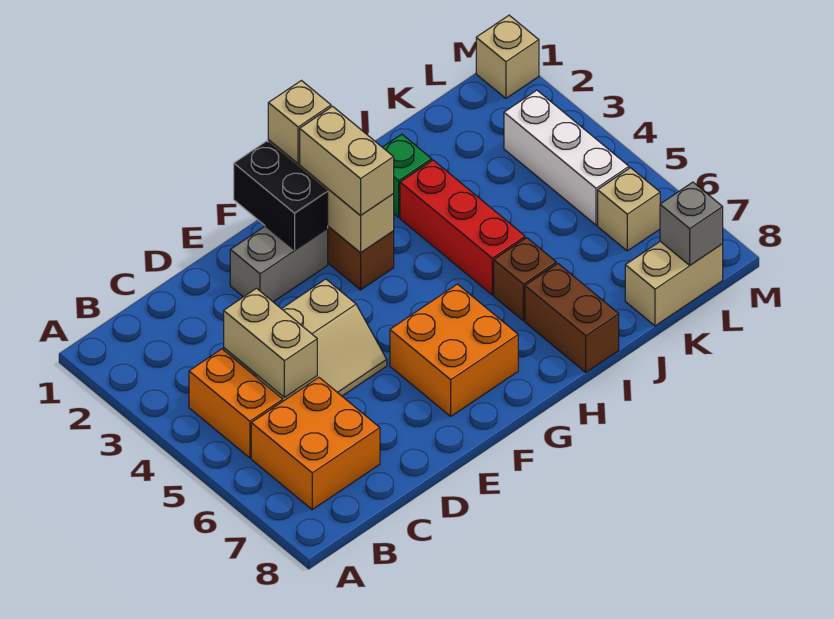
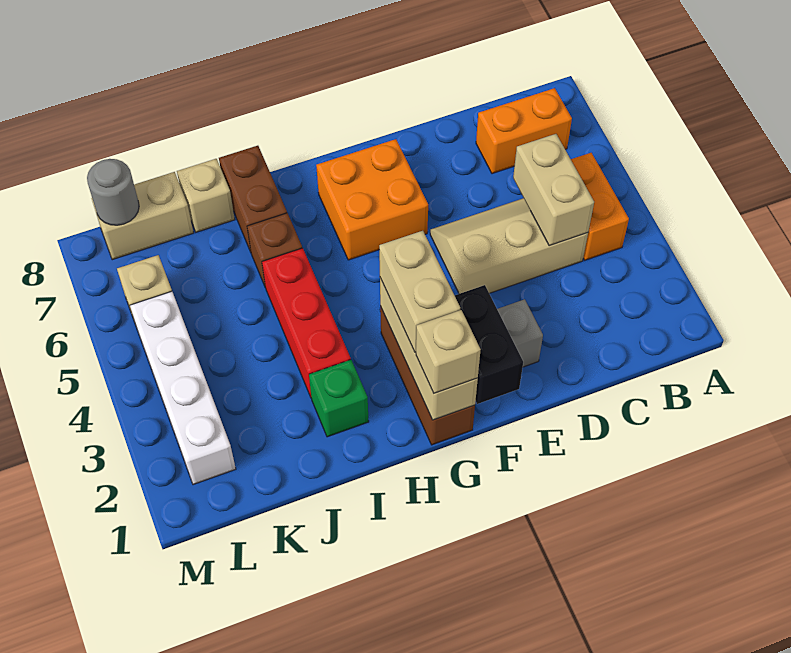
orange brick B6:C7 level 1 -> orange brick B7:C7 level 1
white brick L3:L5 level 1 -> white brick L2:L5 level 1
grey brick L8 level 2 -> grey round brick L8 level 2
tan brick M1 level 1 -> tan brick J8 level 1

